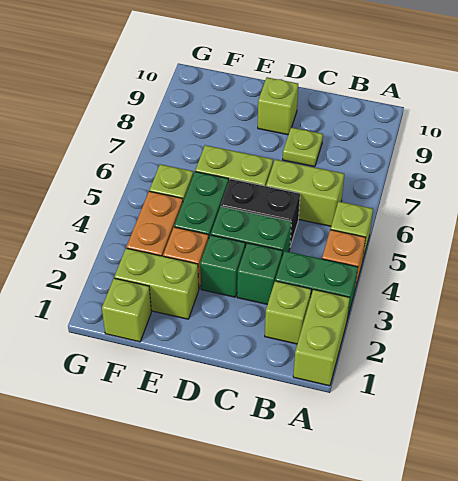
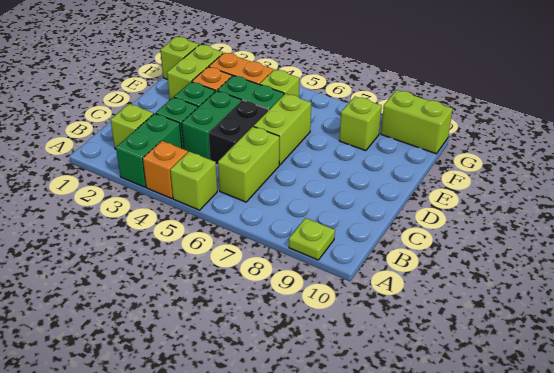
lime brick A1:A2 level 1 -> lime brick G9:G10 level 1
lime plate C8 level 1 -> lime plate A9 level 1
lime brick D9 level 1 -> lime brick F8 level 1

